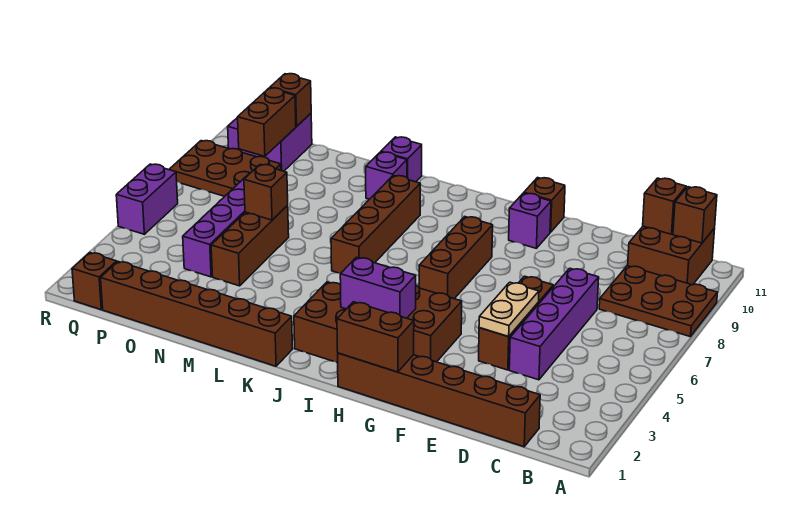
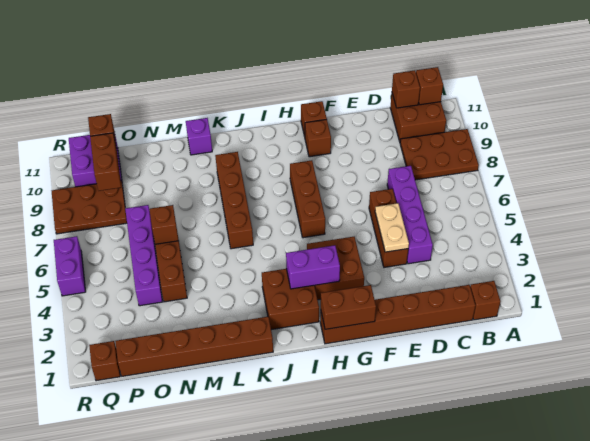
none -> brown brick B1 level 1
purple brick G10 level 1 -> brown brick G10 level 1
purple brick L10 level 1 -> none

